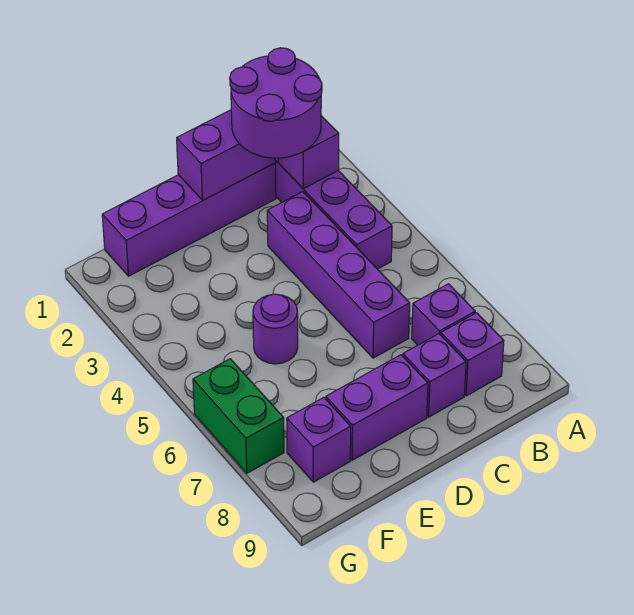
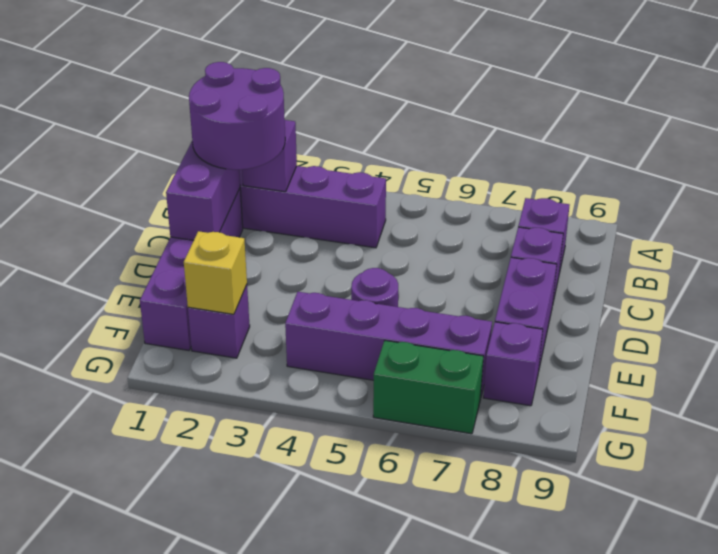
purple brick B7 level 1 -> purple brick F2 level 1
purple brick C3:C6 level 1 -> purple brick F4:F7 level 1
none -> yellow brick F2 level 2

